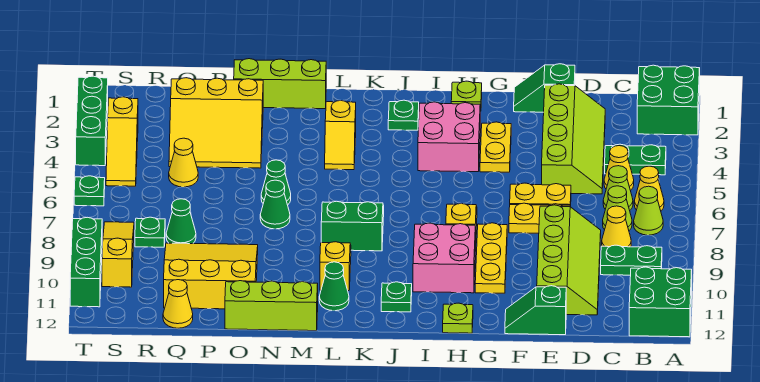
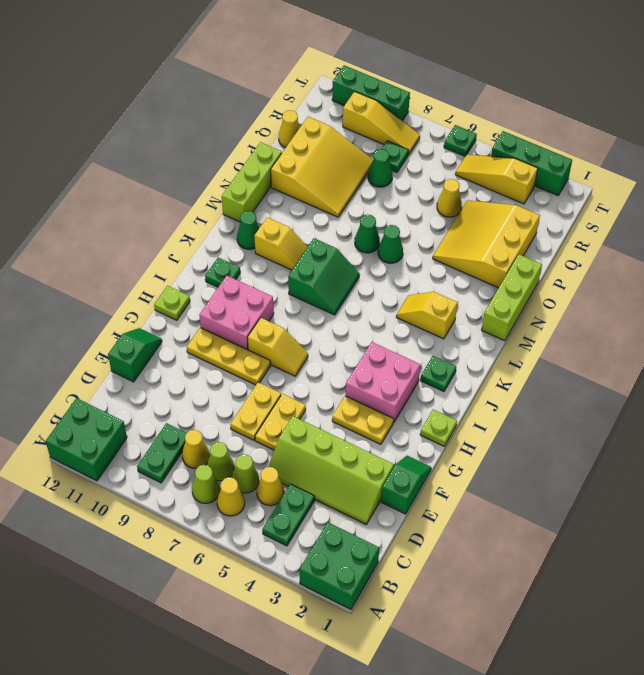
lime slope D8:E11 level 1 top E -> none

